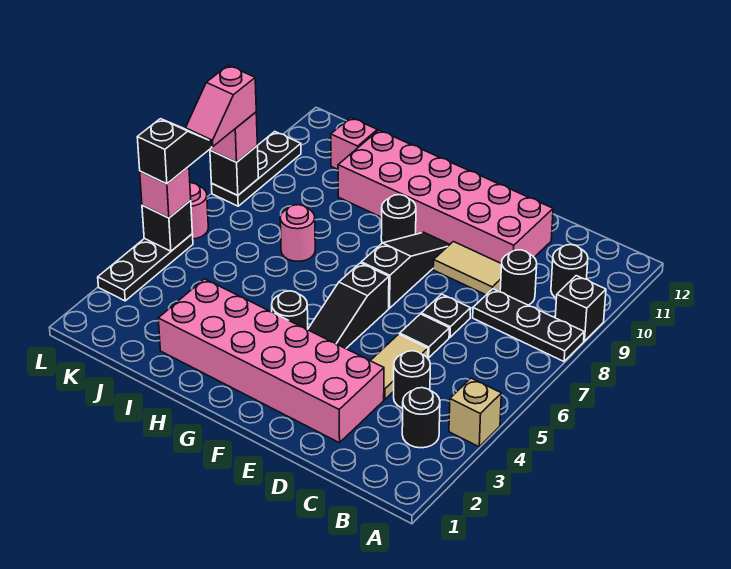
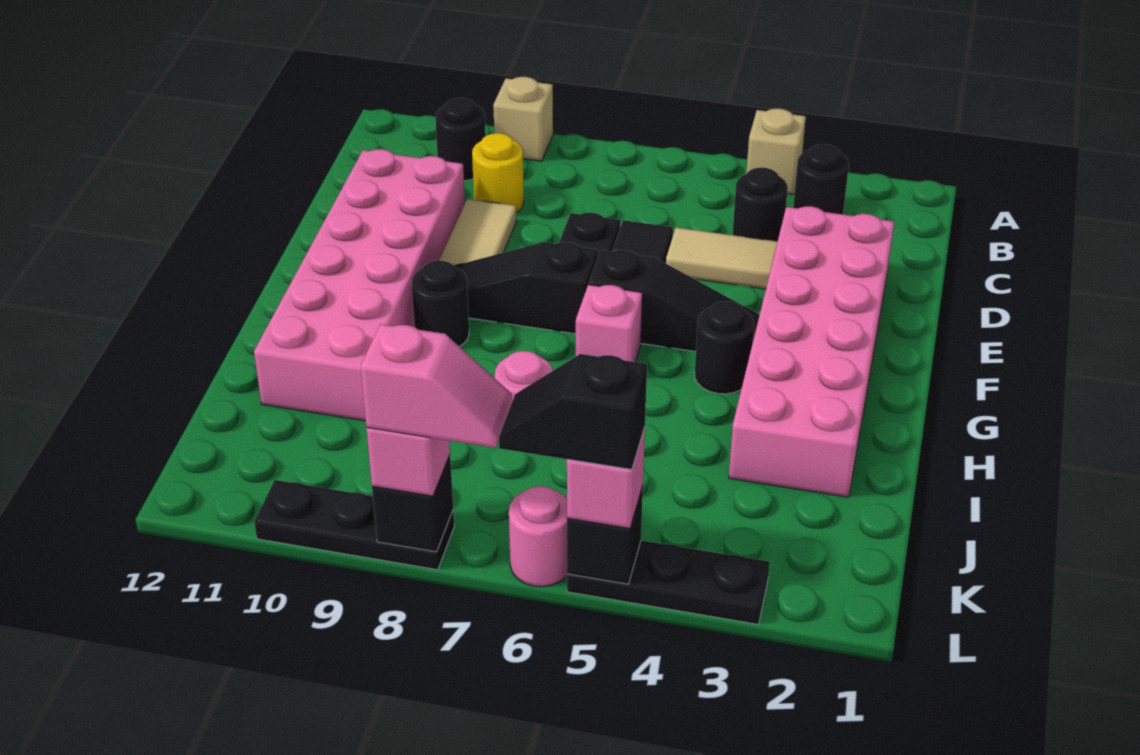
black plate A8:C8 level 1 -> none
black brick A9 level 1 -> tan brick A9 level 1
black round brick C9 level 1 -> yellow round brick C9 level 1
pink brick J11 level 1 -> pink brick G6 level 1

